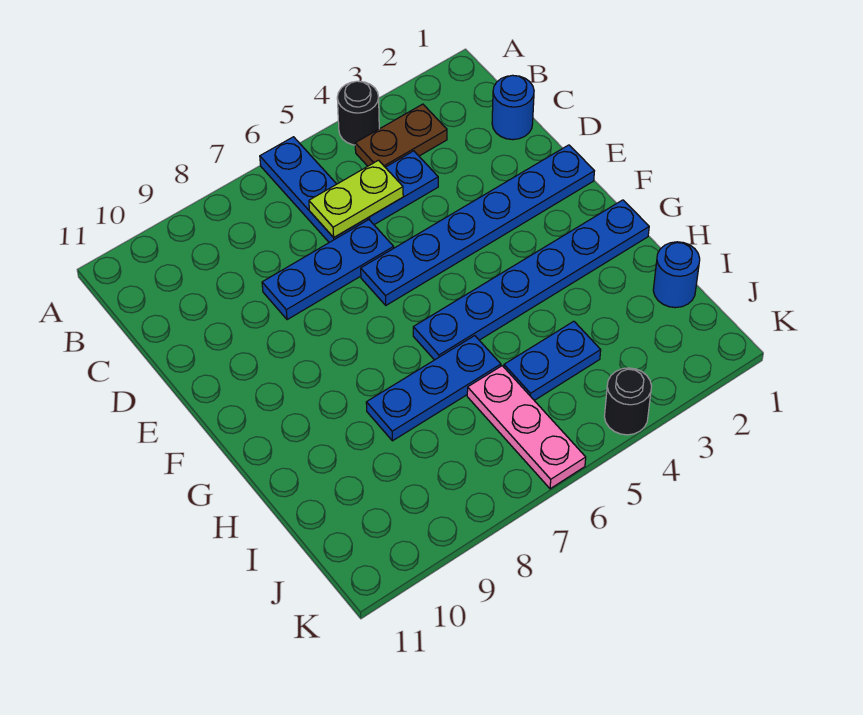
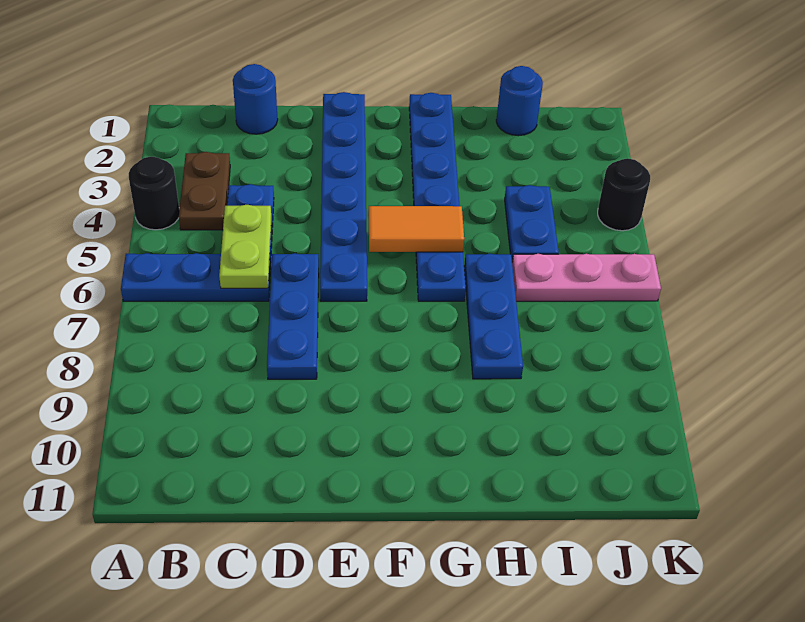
none -> orange tile F5:G5 level 2

